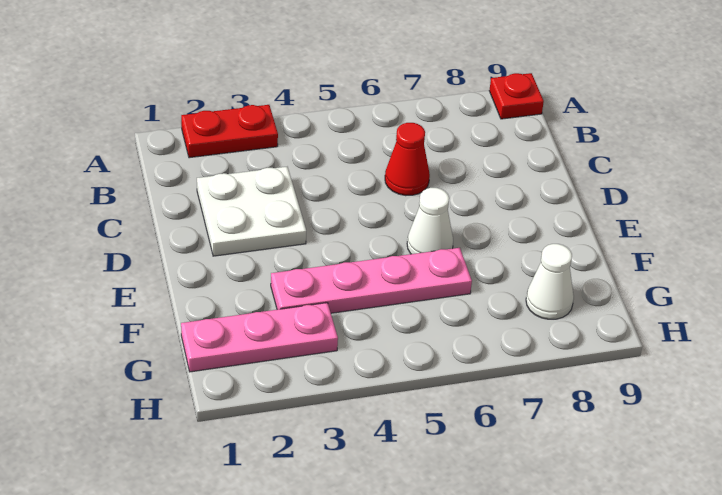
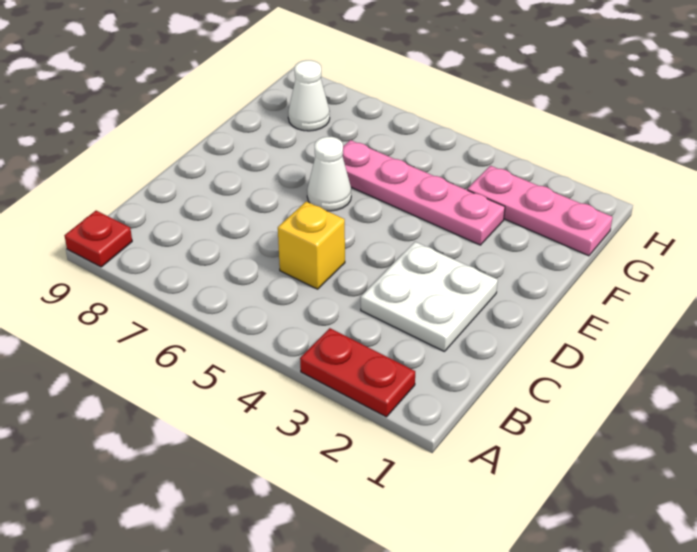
none -> yellow brick C5 level 1
red cone C6 level 1 -> none

